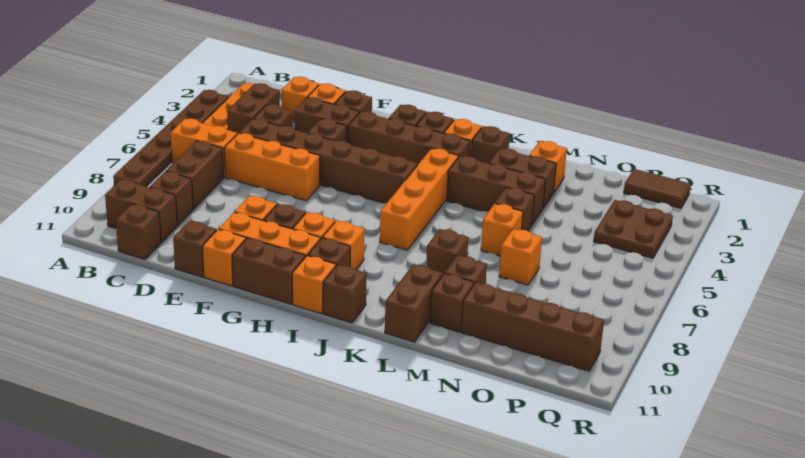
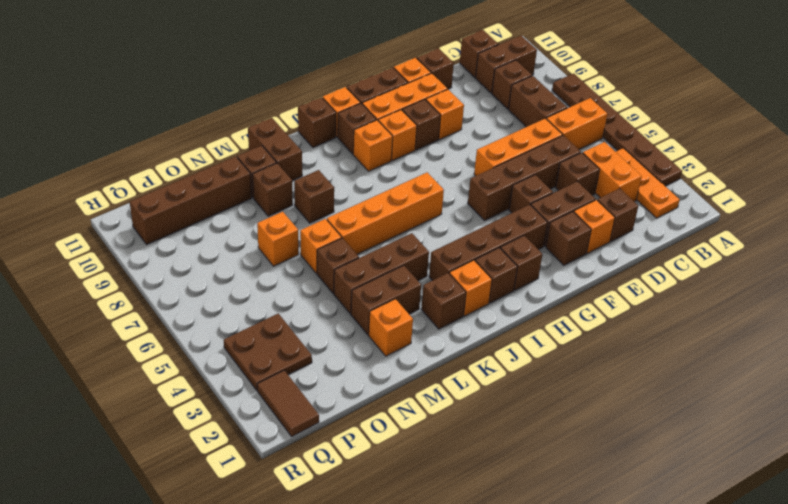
brown brick C3:C4 level 1 -> orange brick C3:C4 level 1
orange brick D2 level 1 -> brown brick D2 level 1
brown brick D5:I5 level 1 -> brown brick D5:G5 level 1
orange brick J4:J7 level 1 -> orange brick I6:L6 level 1
brown tile P1:Q1 level 1 -> brown tile Q1:Q2 level 1

